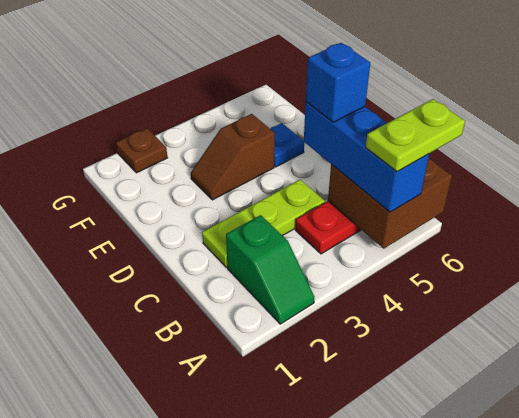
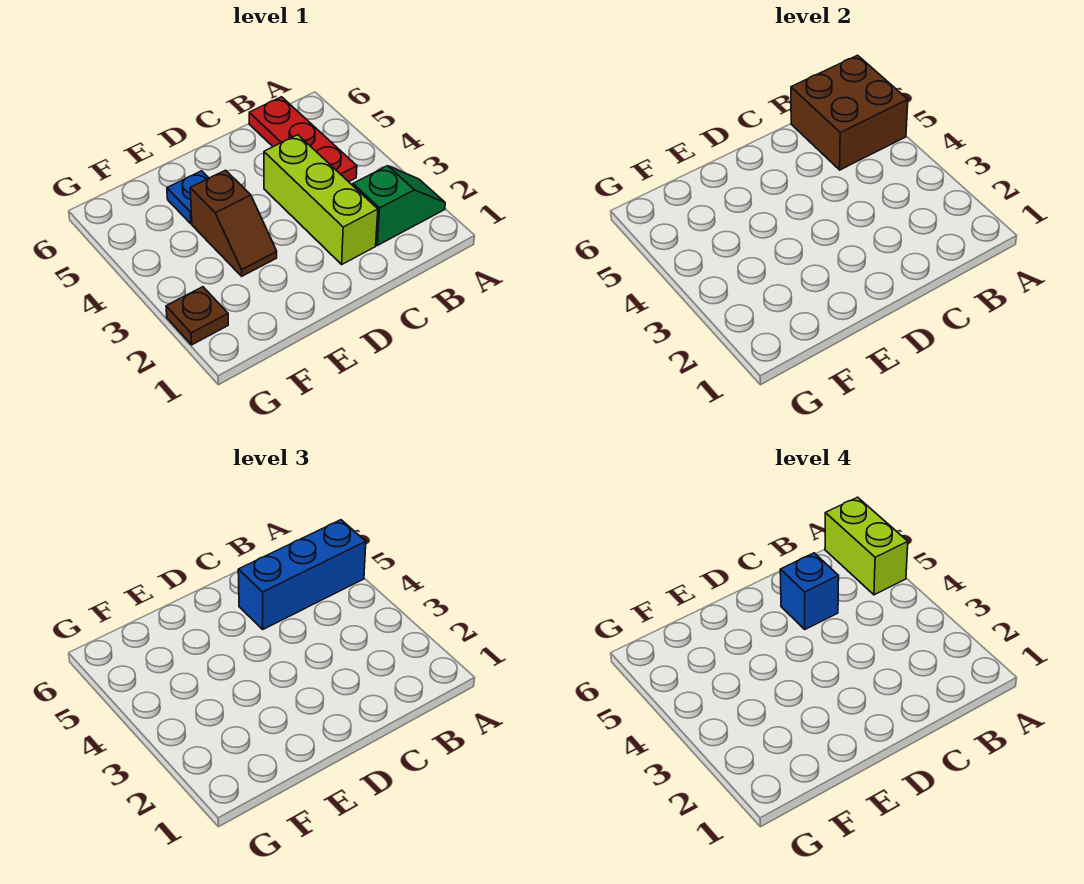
lime plate A5:A6 level 4 -> lime brick A5:A6 level 4
lime plate C2:C4 level 1 -> lime brick C2:C4 level 1

